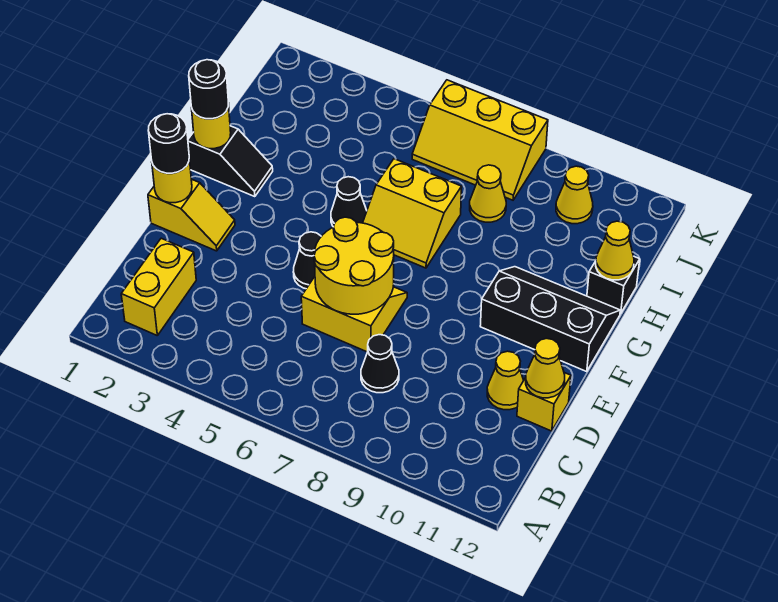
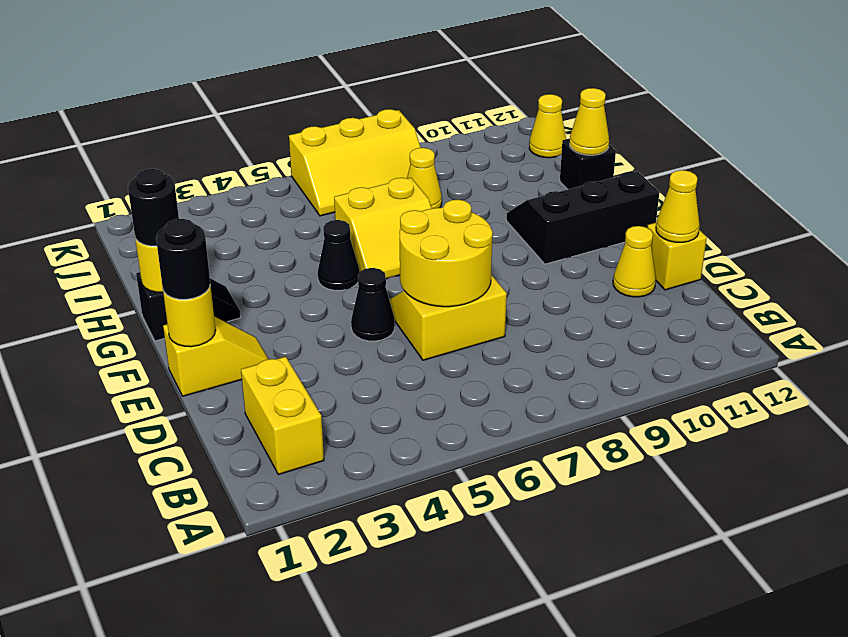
black cone C8 level 1 -> none
yellow cone J10 level 1 -> yellow cone J12 level 1

